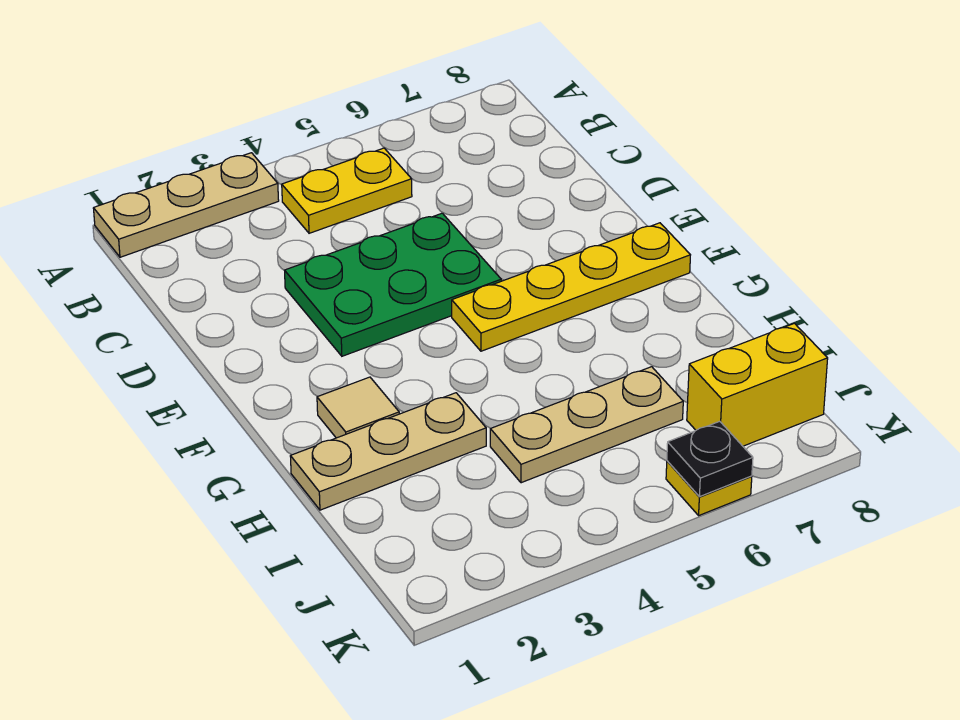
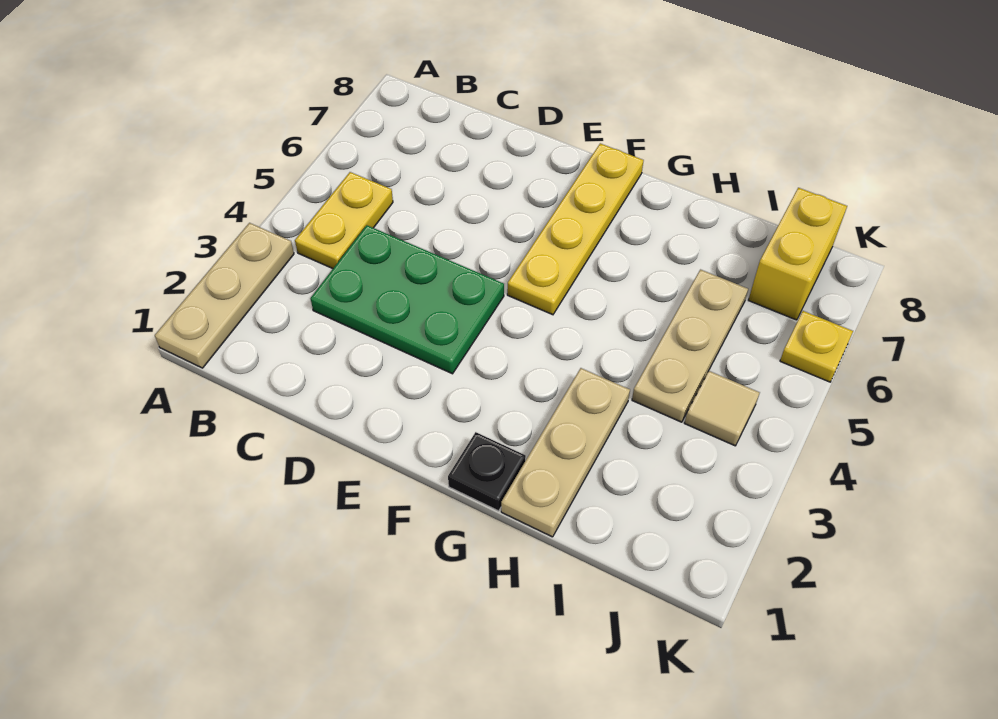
green plate D3:E5 level 1 -> green plate C3:E4 level 1
tan tile G2 level 1 -> tan tile J4 level 1
black plate K6 level 2 -> black plate G1 level 1

